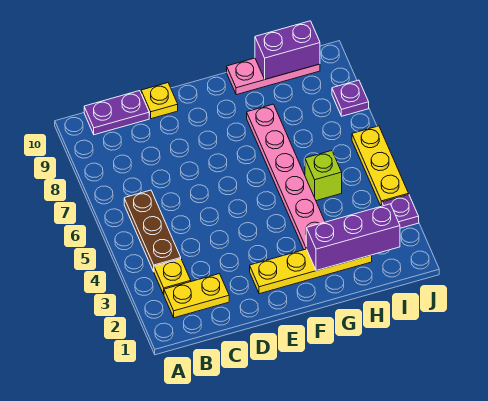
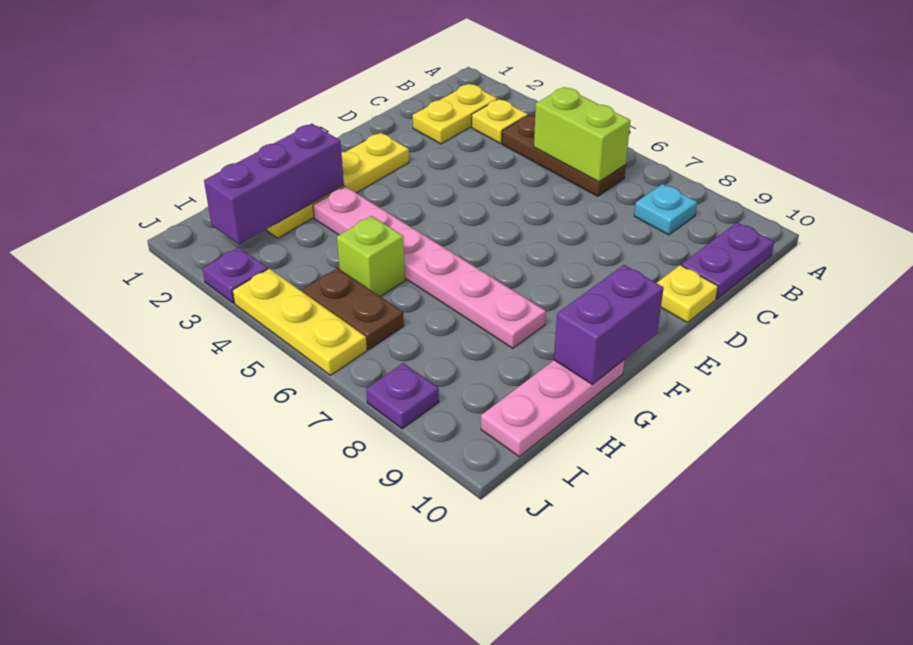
none -> lime brick B5:B6 level 2
none -> cyan plate B8 level 1
purple brick H10:I10 level 2 -> purple brick F10:G10 level 2
none -> brown plate I5:I6 level 1

